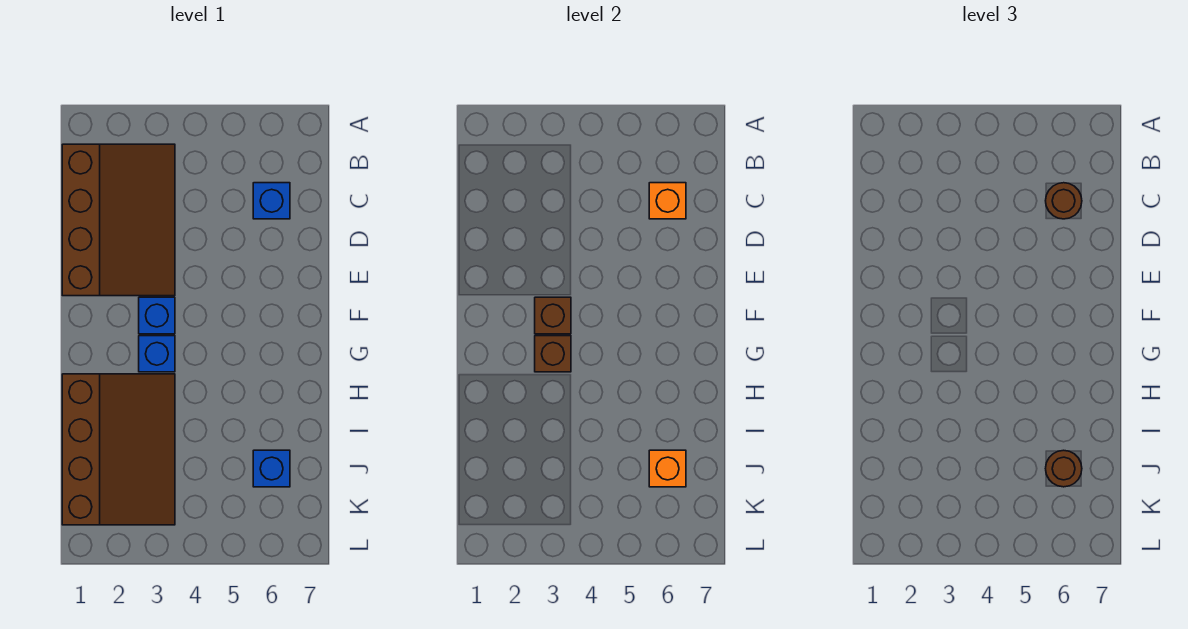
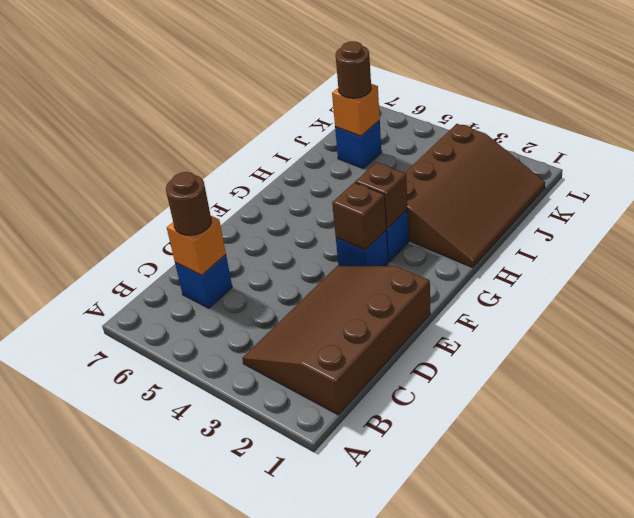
brown slope H1:K3 level 1 top 1 -> brown slope H1:K3 level 1 top 3

